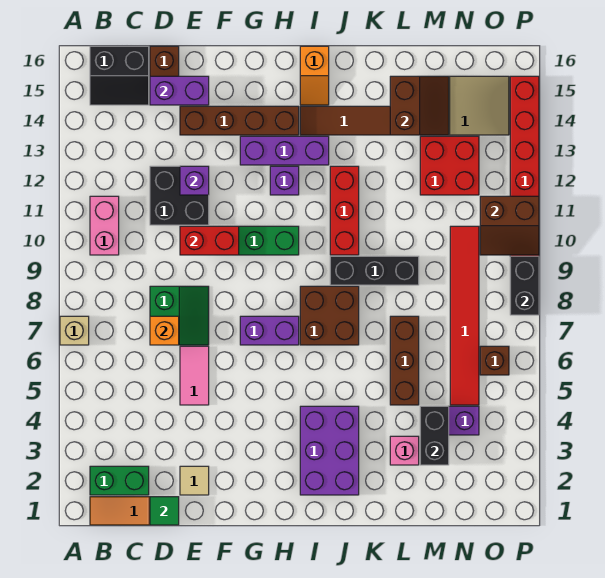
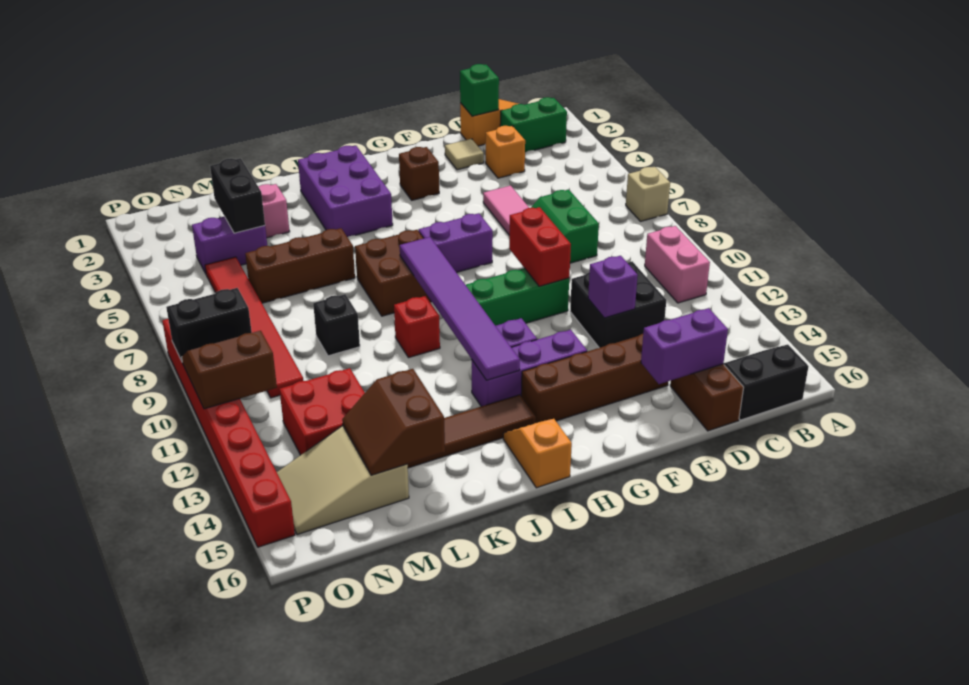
green tile D1 level 2 -> green brick D1 level 2
orange brick D7 level 2 -> orange brick D3 level 1
red brick E10:F10 level 2 -> red brick F9:F10 level 2
none -> purple tile I8:I13 level 2
black brick J9:L9 level 1 -> black brick L9 level 1
red brick J10:J12 level 1 -> red brick J10 level 1
brown brick L5:L7 level 1 -> brown brick K6:M6 level 1
brown brick O6 level 1 -> brown brick G3 level 1
black brick P8:P9 level 2 -> black brick O9:P9 level 2

